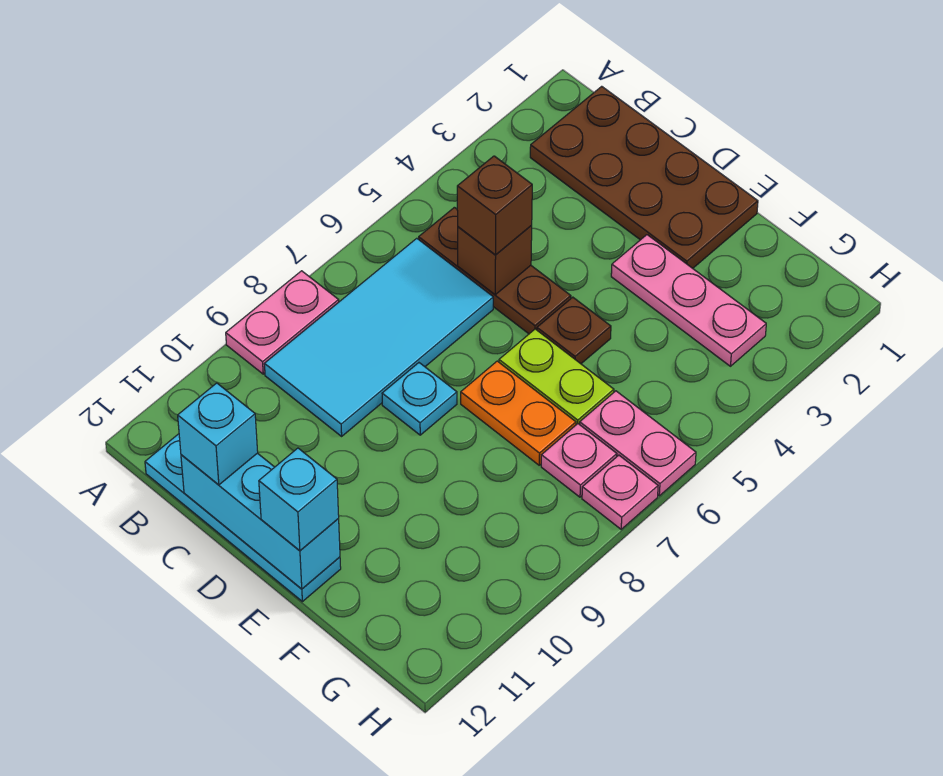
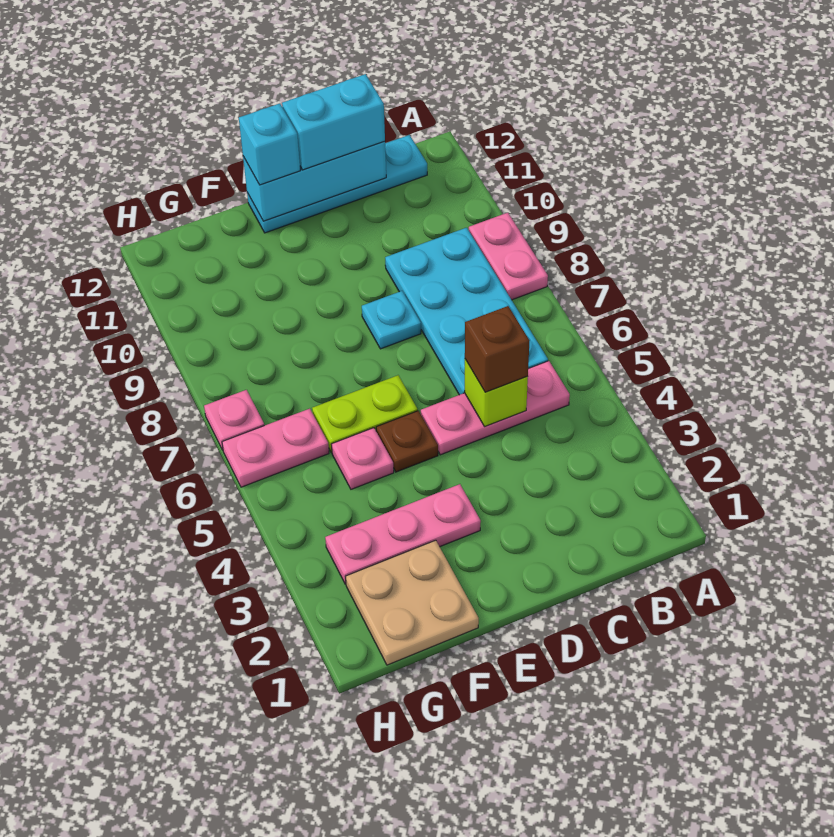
brown plate B1:E2 level 1 -> none
brown plate B5:D5 level 1 -> pink plate B5:D5 level 1
cyan tile B6:C9 level 1 -> cyan plate B6:C9 level 1
brown brick C5 level 2 -> lime brick C5 level 2
cyan brick C12 level 3 -> cyan brick C12:D12 level 3
orange plate E7:F7 level 1 -> none
none -> tan plate F1:G2 level 1
pink plate G7 level 1 -> pink plate F5 level 1

